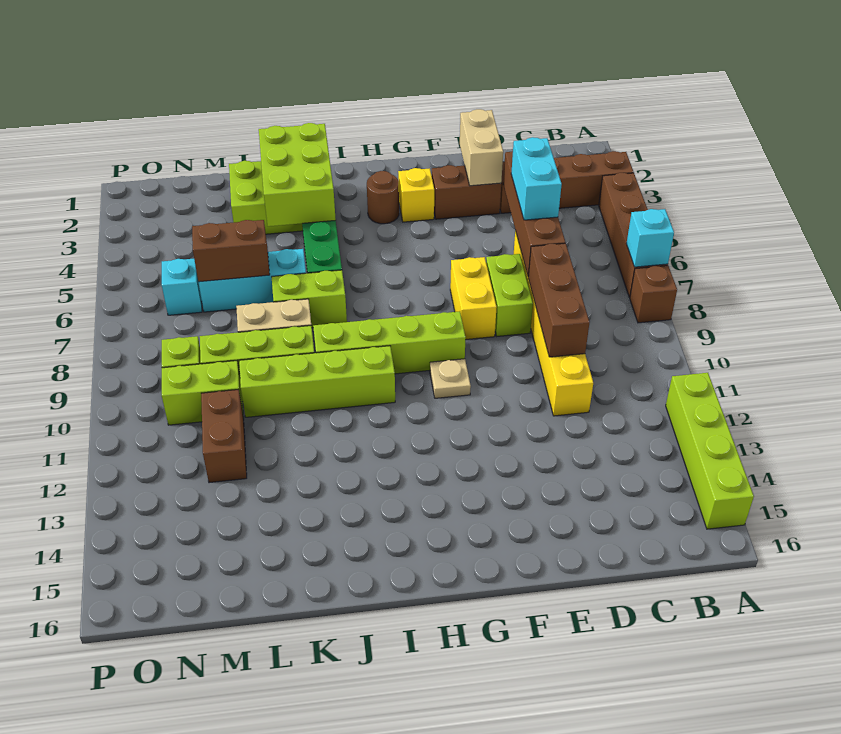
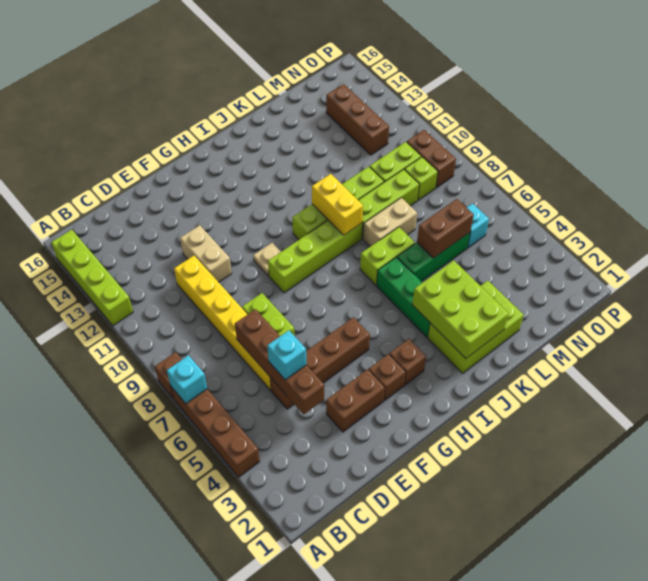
brown brick A3:D3 level 1 -> brown brick D5:G5 level 1
cyan brick D5:D6 level 3 -> cyan brick D5 level 3
brown brick D8:D10 level 2 -> brown brick N12:N14 level 1
tan brick E2:E3 level 2 -> tan brick E11:E12 level 1
yellow brick F7:F8 level 1 -> yellow brick J9:J10 level 2
yellow brick G3 level 1 -> brown brick G3 level 1
brown round brick H3 level 1 -> brown brick H3 level 1
cyan brick K6:M6 level 1 -> green brick K6:M6 level 1
brown brick M11:M12 level 1 -> brown brick O9:O10 level 1

